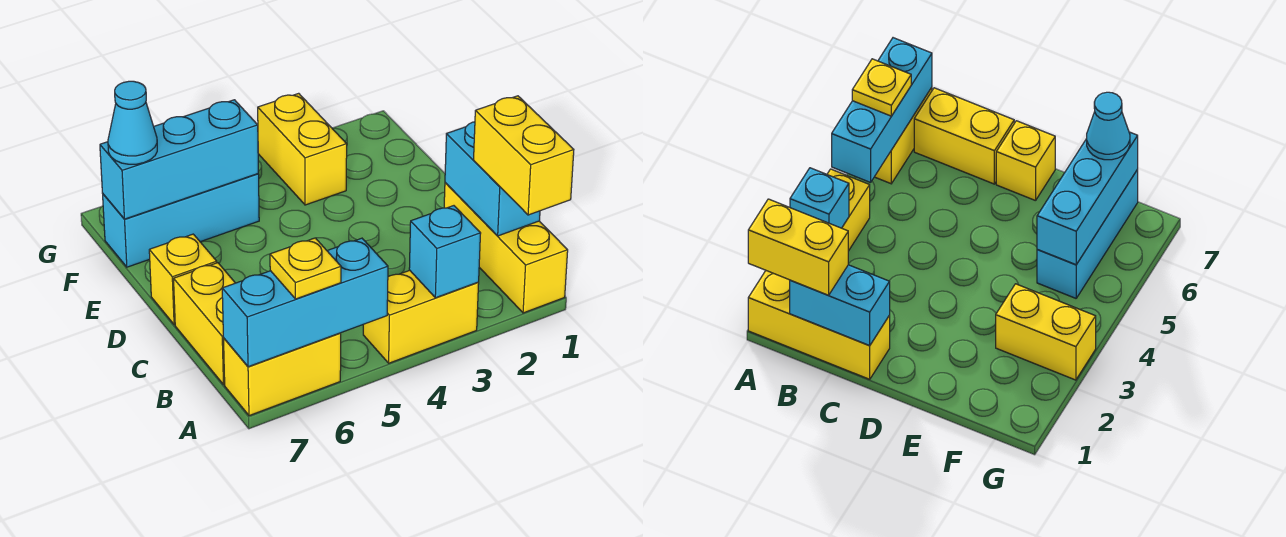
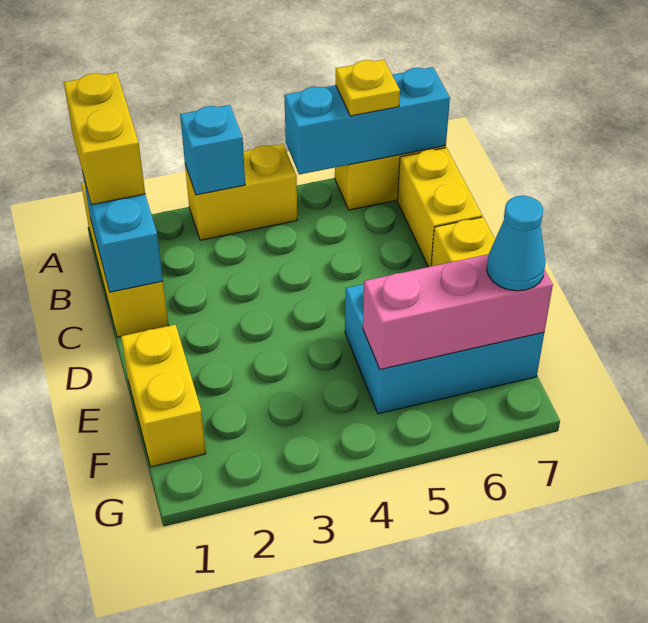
yellow brick F3:G3 level 1 -> yellow brick E1:F1 level 1
cyan brick F5:F7 level 1 -> cyan brick E5:F7 level 1
cyan brick F5:F7 level 2 -> pink brick F5:F7 level 2

